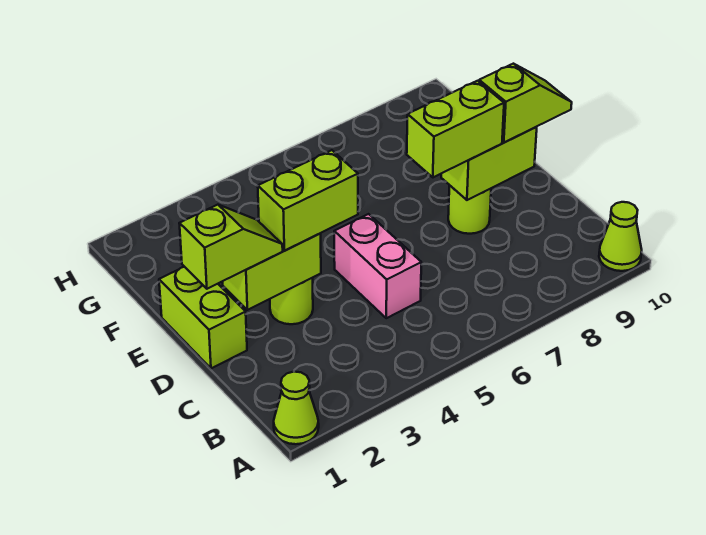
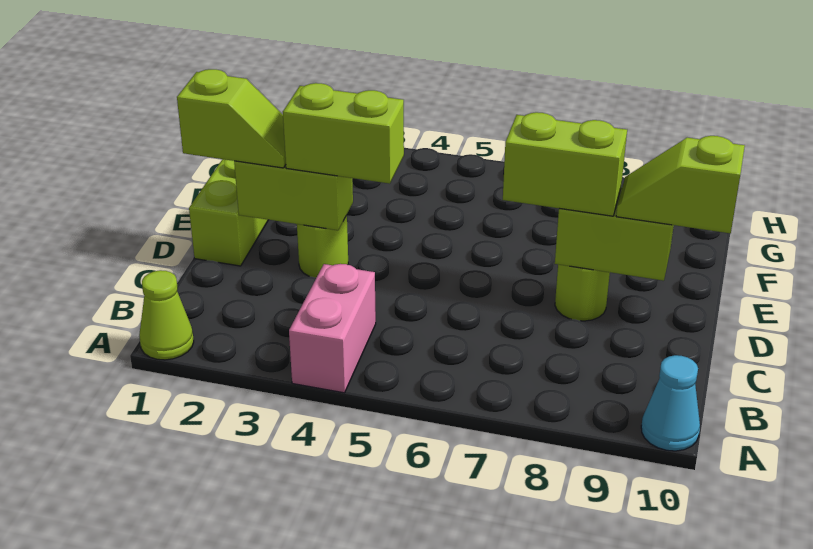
lime cone A10 level 1 -> cyan cone A10 level 1
pink brick C5:D5 level 1 -> pink brick A4:B4 level 1
lime slope D9:D10 level 3 top 9 -> lime slope D9:D10 level 3 top 10

